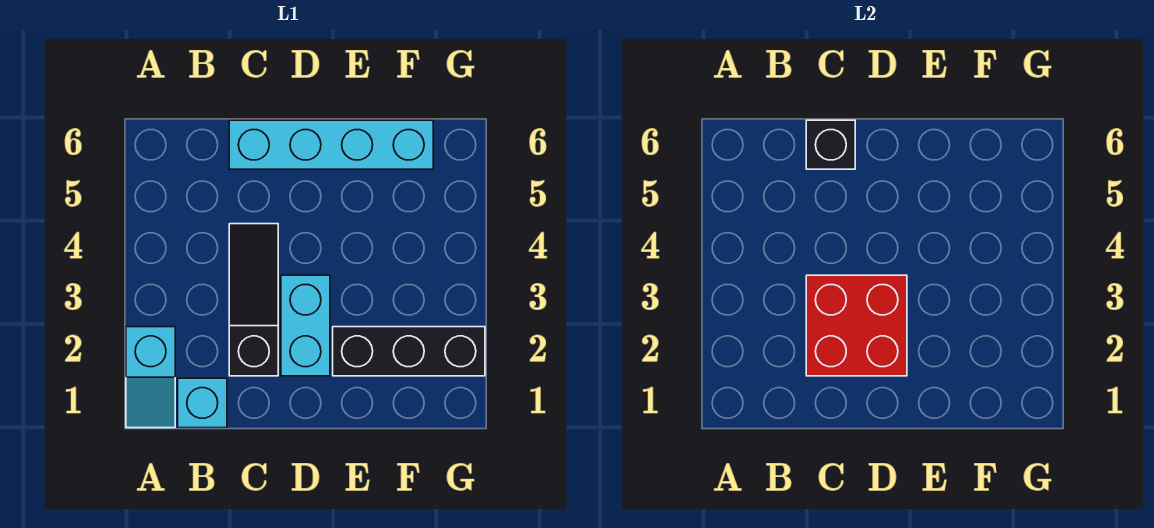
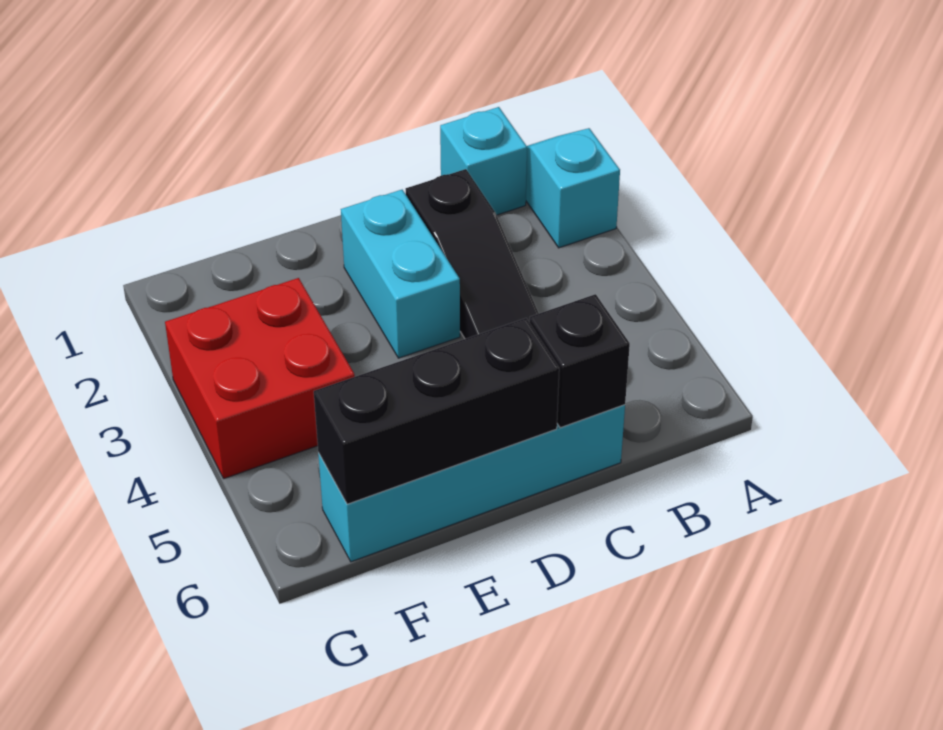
red brick C2:D3 level 2 -> red brick F3:G4 level 1
black brick E2:G2 level 1 -> black brick D6:F6 level 2

